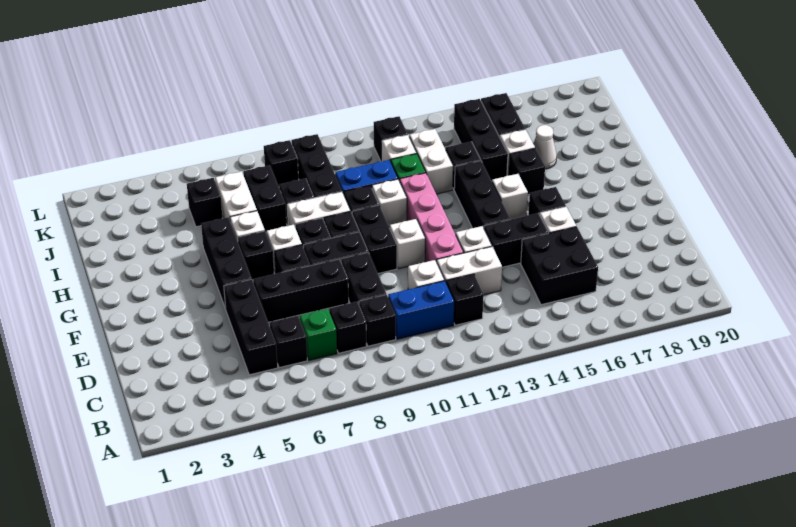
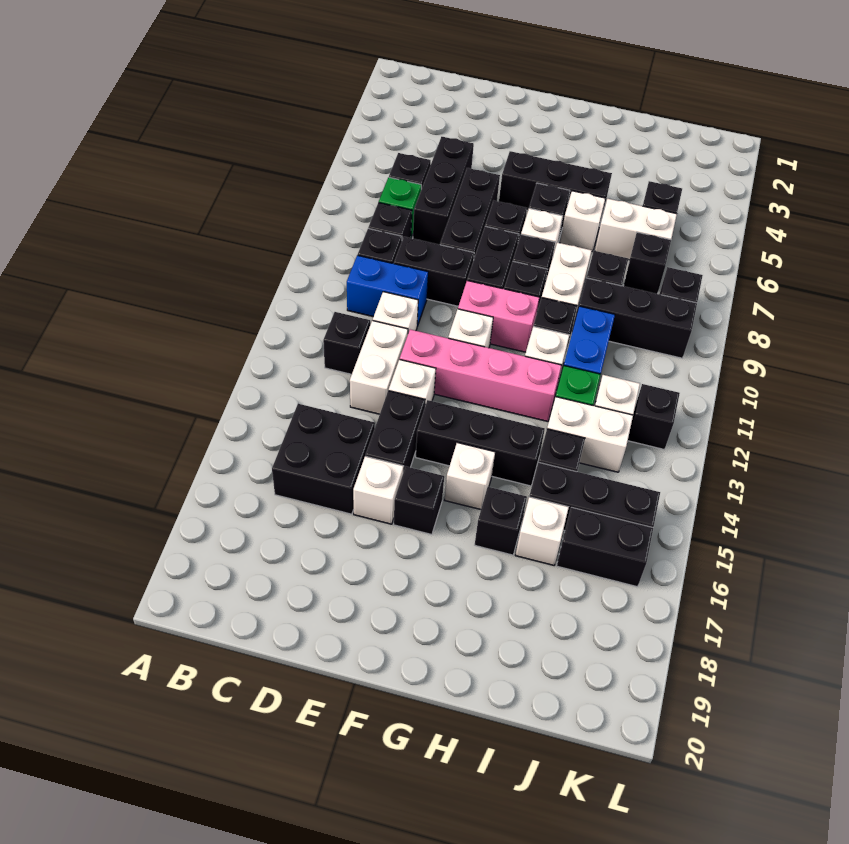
black brick C5:E5 level 1 -> black brick D5:D7 level 1
blue brick C10:C11 level 1 -> blue brick C10:D10 level 1
black brick F10:G10 level 1 -> pink brick F10:G10 level 1
black brick I7:J7 level 1 -> black brick J7 level 1
white cone I17 level 1 -> none

